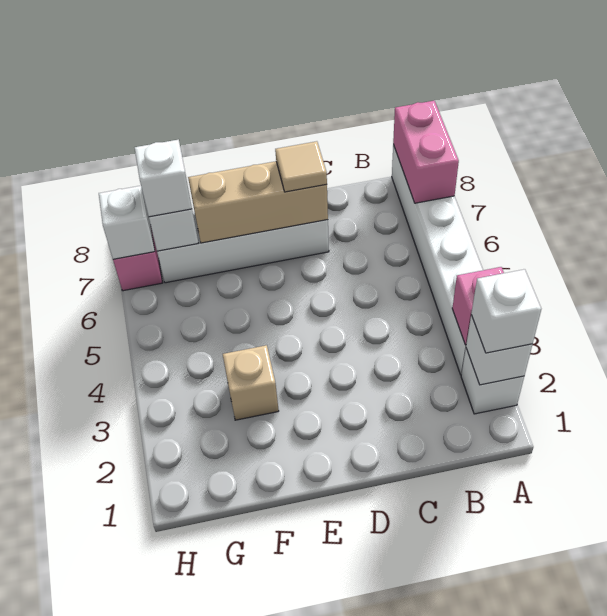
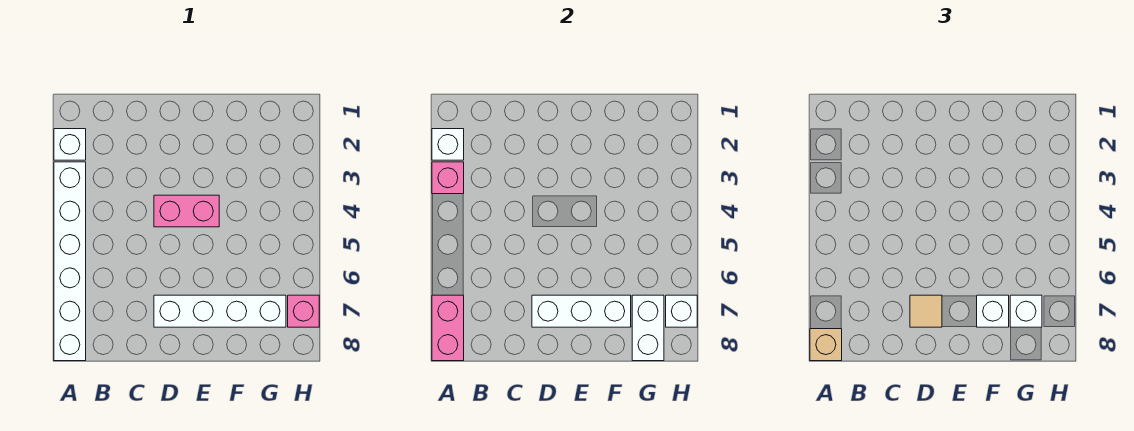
white brick A2 level 3 -> white brick F7 level 3
none -> pink brick D4:E4 level 1
tan brick D7:F7 level 2 -> white brick D7:F7 level 2
tan brick F3 level 1 -> tan brick A8 level 3

